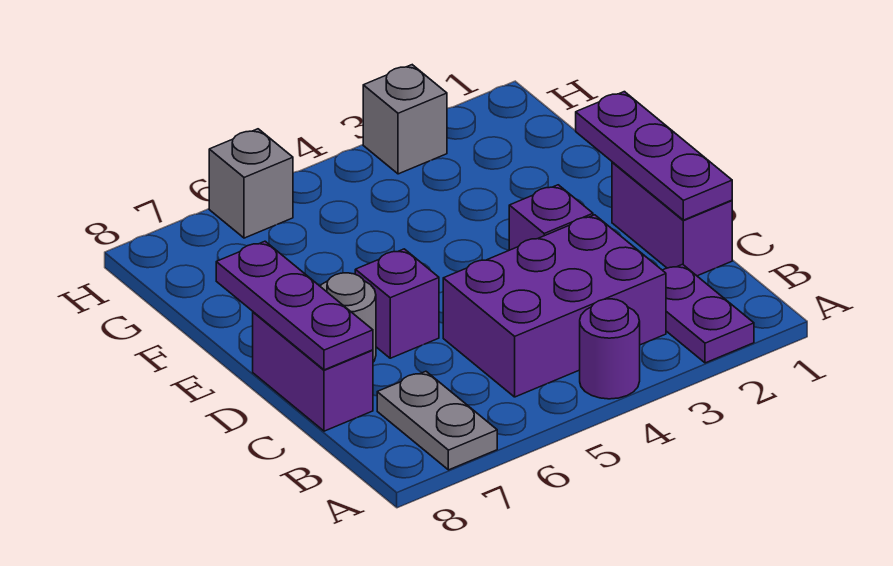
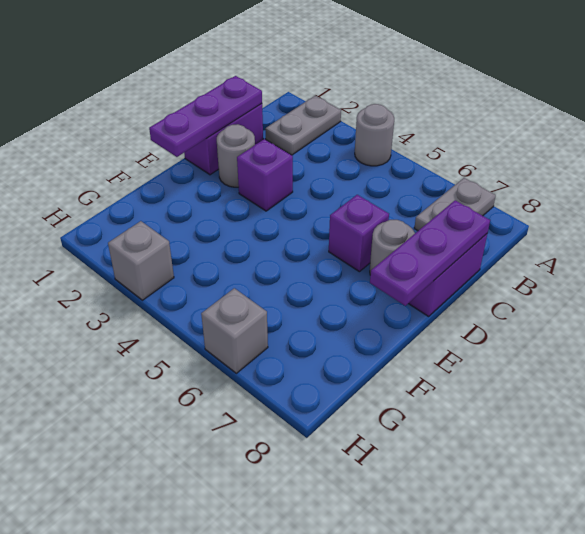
purple plate A2:B2 level 1 -> grey plate A2:B2 level 1
purple round brick A4 level 1 -> grey round brick A4 level 1
purple brick B3:C5 level 1 -> none
none -> grey round brick D2 level 1

